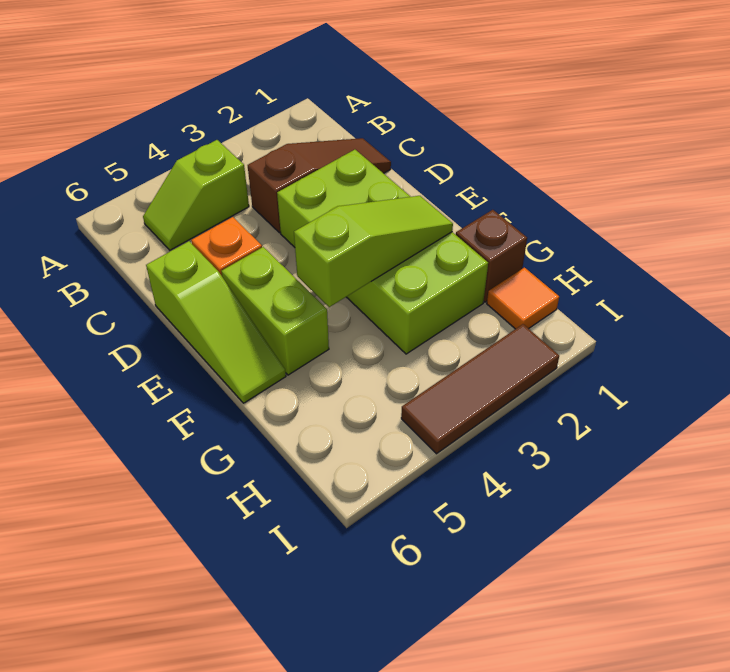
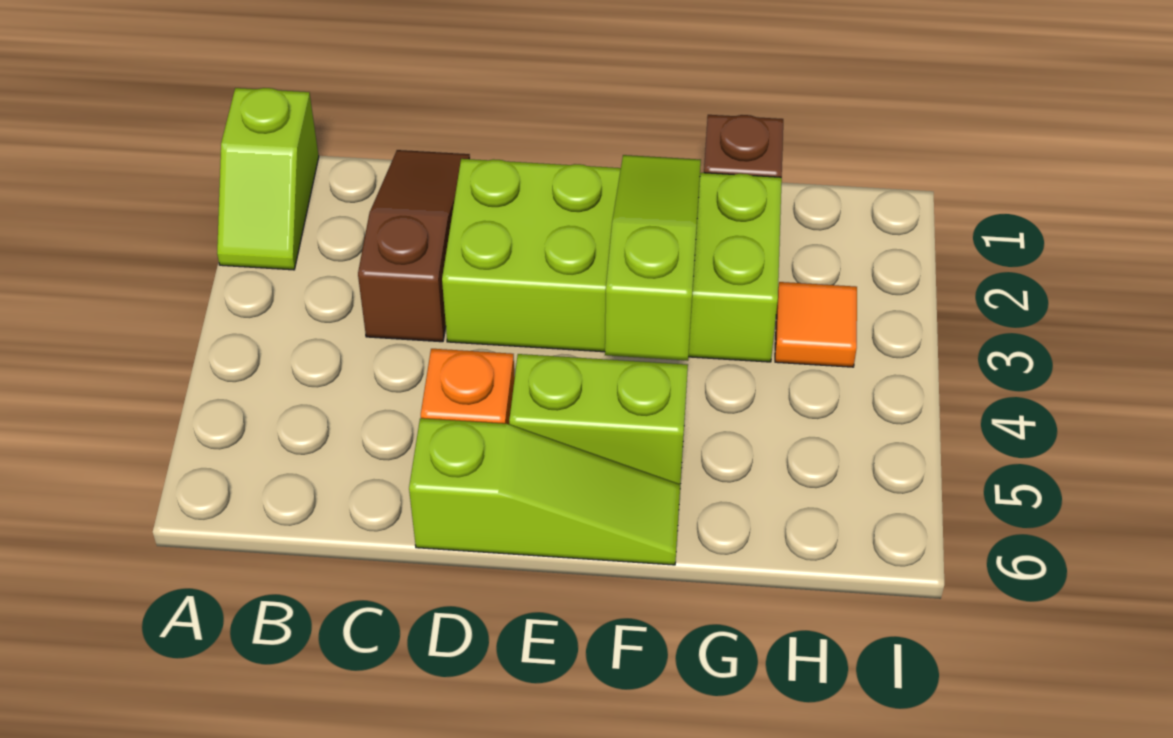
lime slope B4:B5 level 1 top 4 -> lime slope A1:A2 level 1 top 1
orange tile H1 level 1 -> orange tile H3 level 1
brown tile I2:I4 level 1 -> none

